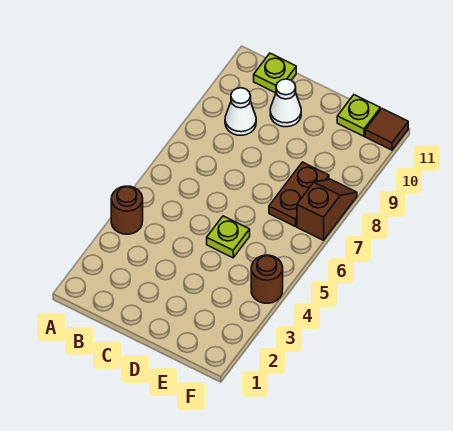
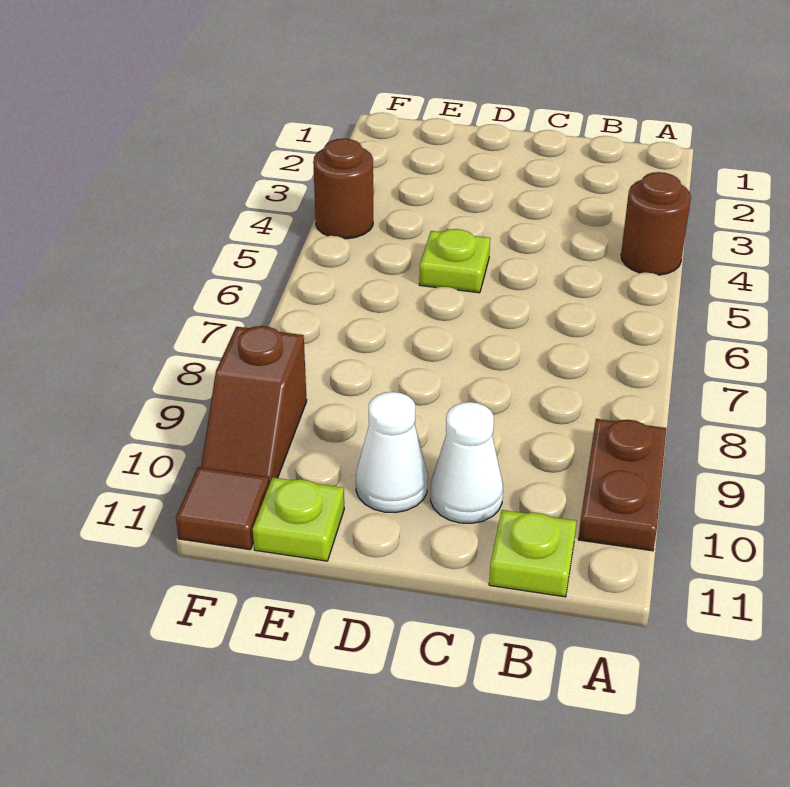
white cone B9 level 1 -> white cone D10 level 1
brown plate E7:E8 level 1 -> brown plate A9:A10 level 1
brown slope F7:F8 level 1 top 7 -> brown slope F9:F10 level 1 top 9

